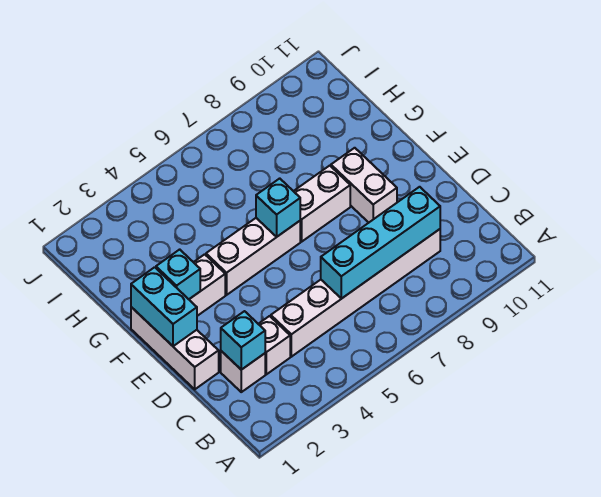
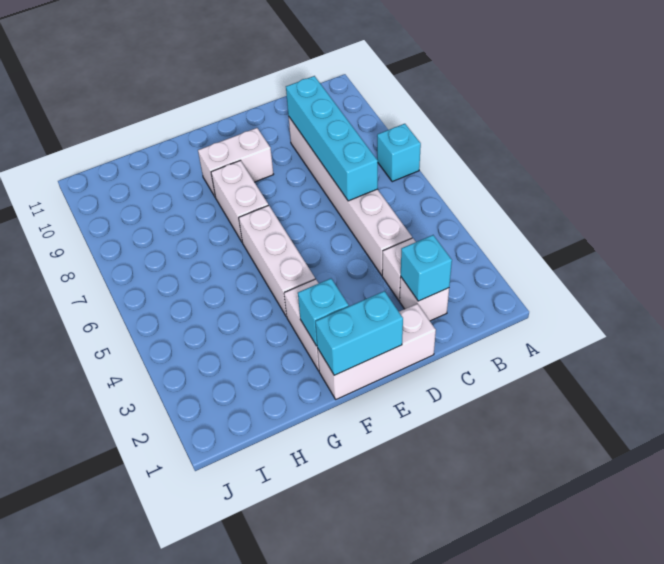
cyan brick F6 level 2 -> cyan brick A7 level 1

